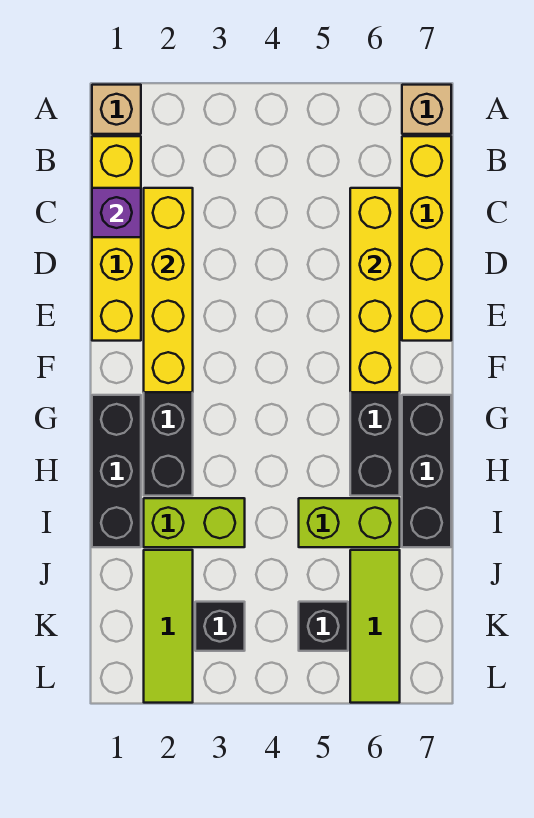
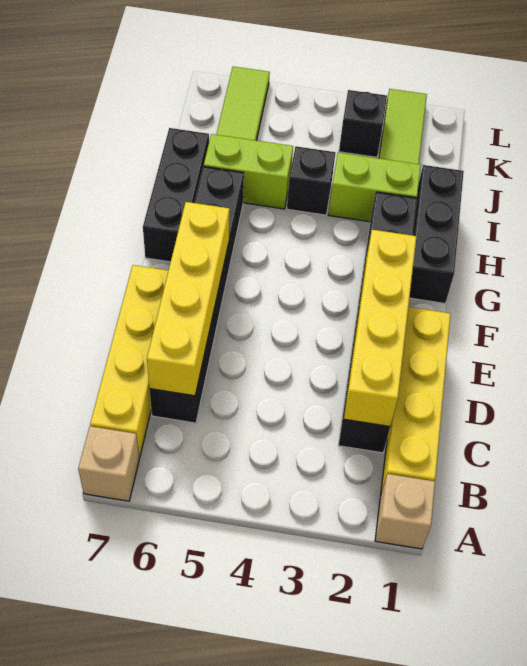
purple brick C1 level 2 -> none
black brick K5 level 1 -> black brick I4 level 1

